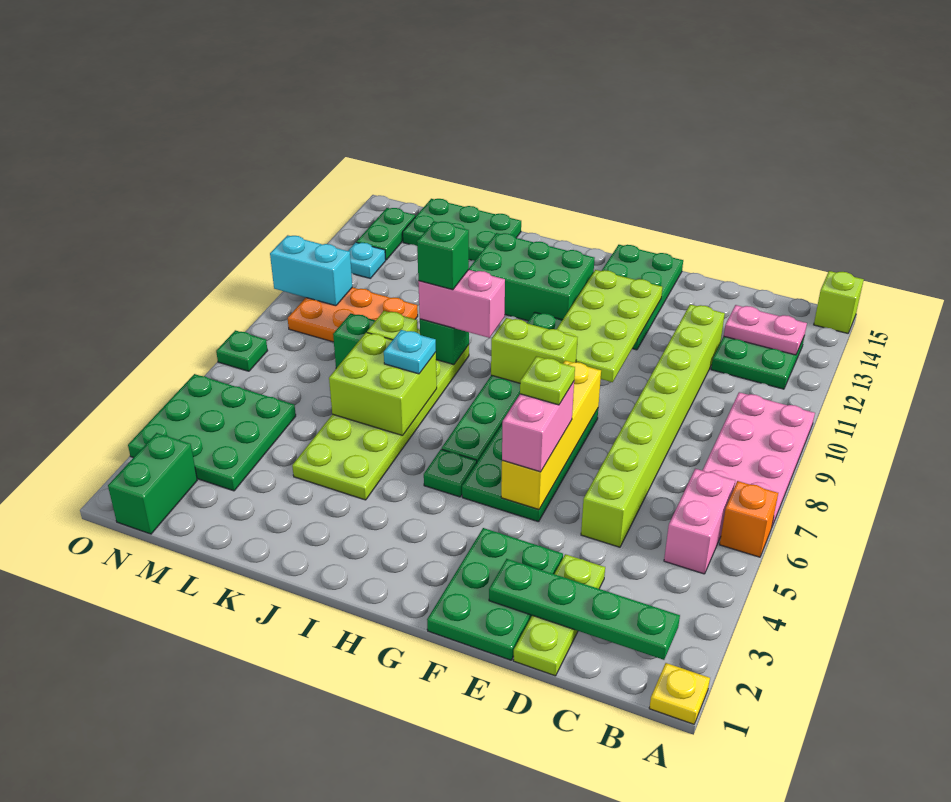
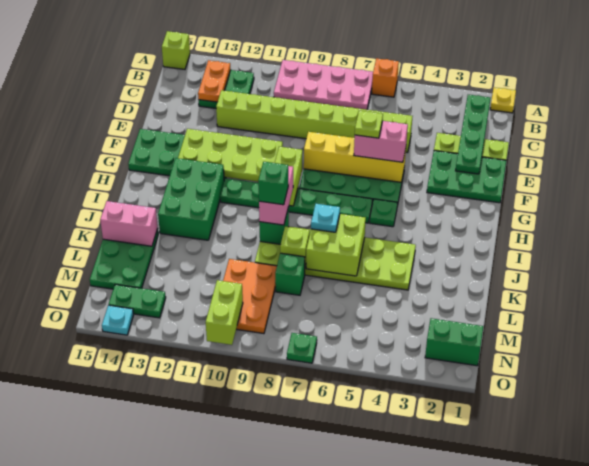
pink brick B5:B6 level 1 -> pink brick K14:K15 level 2
pink plate B13:C13 level 2 -> orange plate B13:C13 level 2
green plate M3:O5 level 1 -> none
cyan brick N10:O10 level 2 -> lime brick N10:O10 level 2
cyan plate N12 level 1 -> cyan plate O14 level 1

